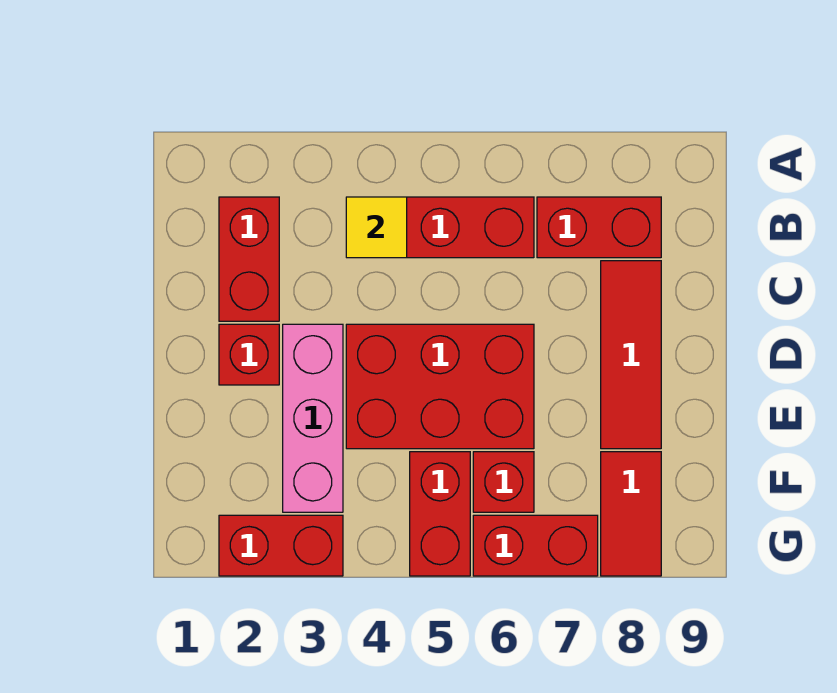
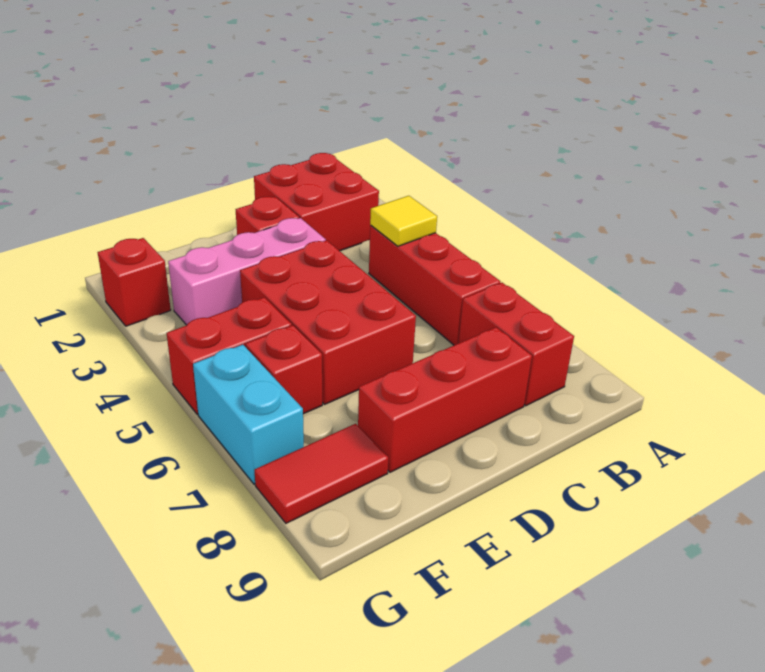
red brick B2:C2 level 1 -> red brick B1:C2 level 1
red tile C8:E8 level 1 -> red brick C8:E8 level 1
red brick G2:G3 level 1 -> red brick G2 level 1
red brick G6:G7 level 1 -> cyan brick G6:G7 level 1

